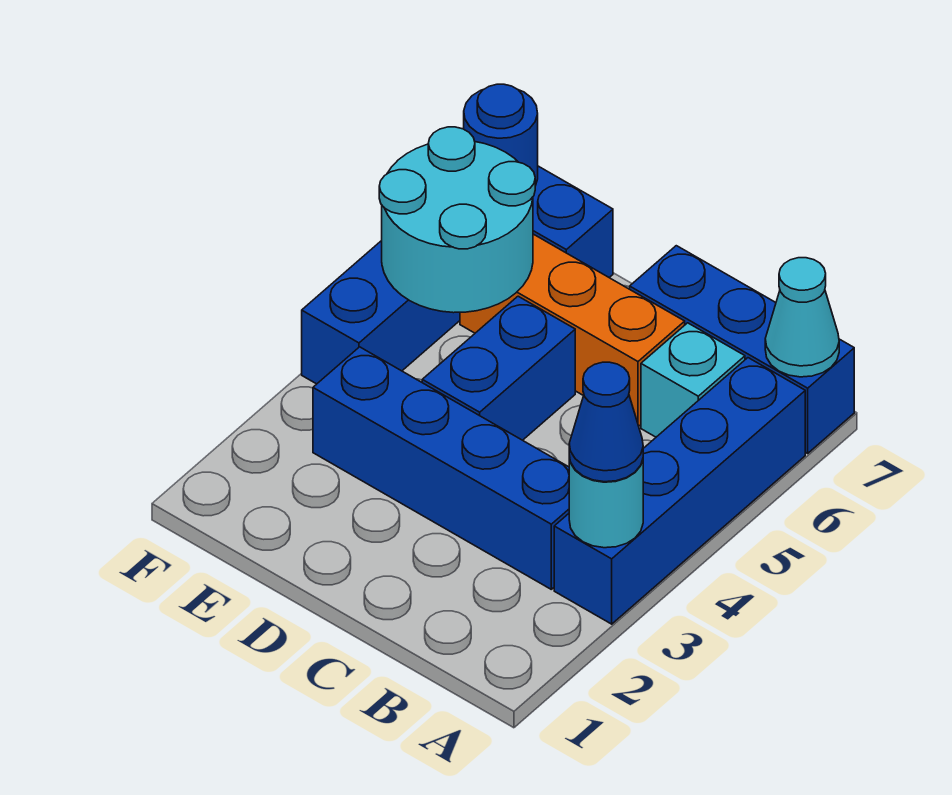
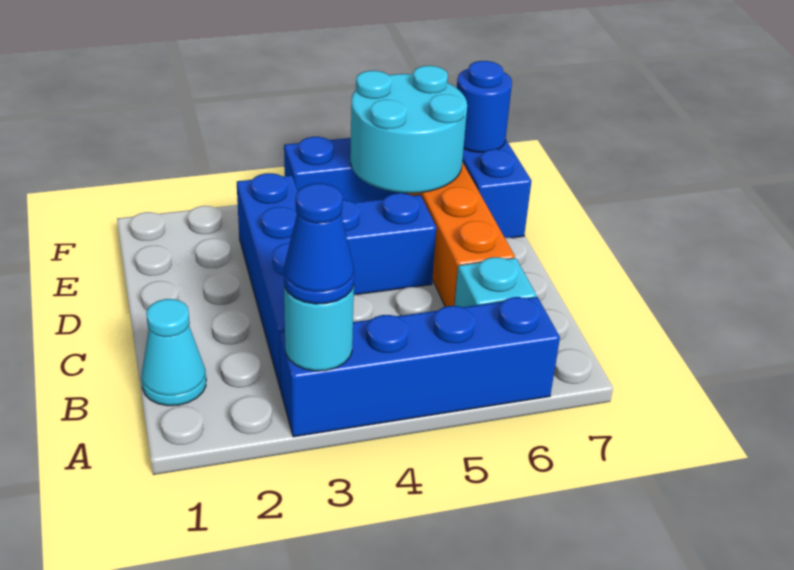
blue brick A7:C7 level 1 -> none
cyan cone A7 level 2 -> cyan cone B1 level 1

